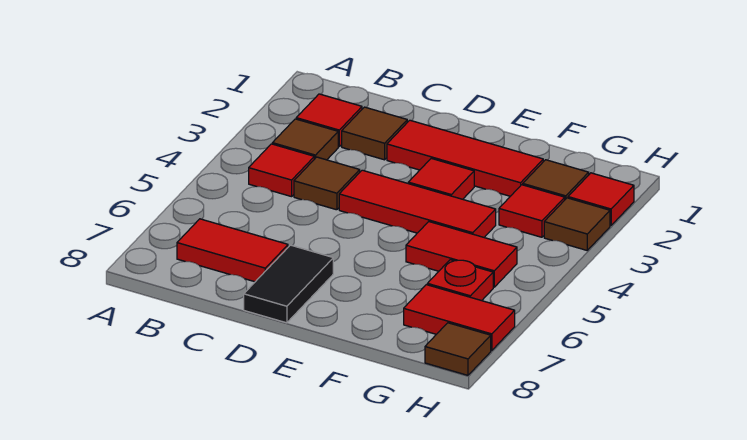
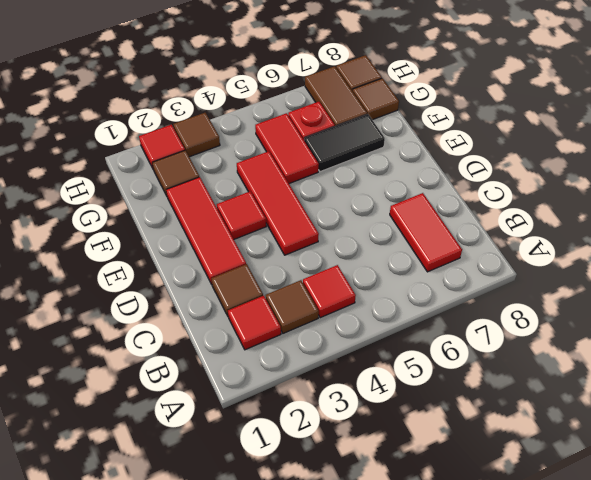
brown tile C4 level 1 -> brown tile G8 level 1
black tile D7:D8 level 1 -> black tile F6:F7 level 1
red tile G3 level 1 -> none
red tile G7:H7 level 1 -> brown tile G7:H7 level 1

